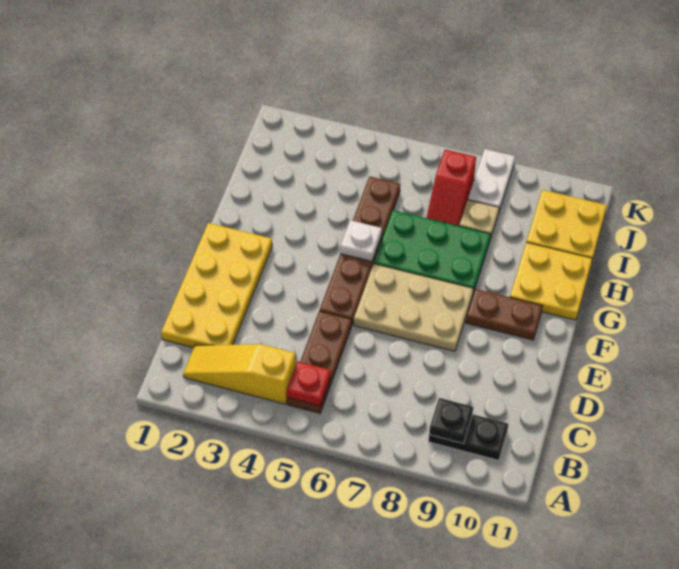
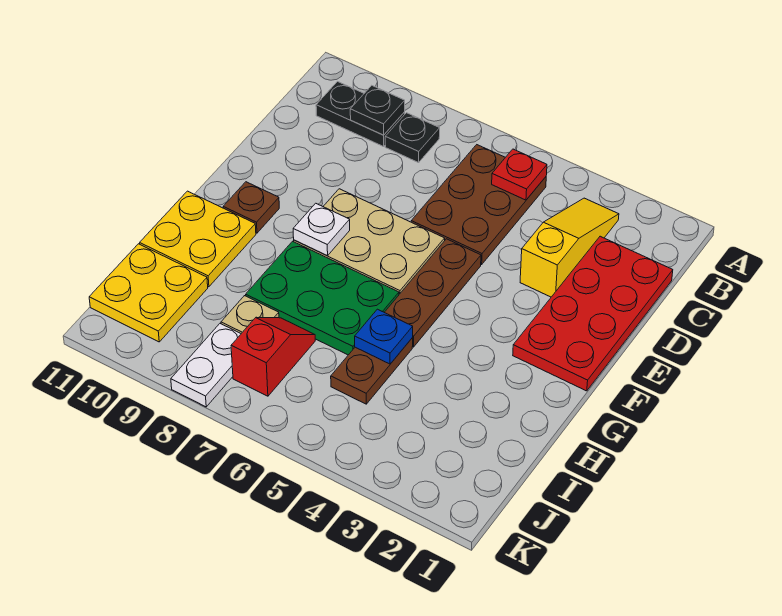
yellow slope B2:B4 level 1 top 4 -> yellow slope B3:D3 level 1 top D
brown plate B5:D5 level 1 -> brown plate B5:D6 level 1
none -> black plate B8 level 1
yellow plate C1:F2 level 1 -> red plate C1:F2 level 1
brown plate F9:F10 level 1 -> brown plate F10 level 1
white plate G5 level 2 -> white plate F8 level 2
none -> blue plate H5 level 2

